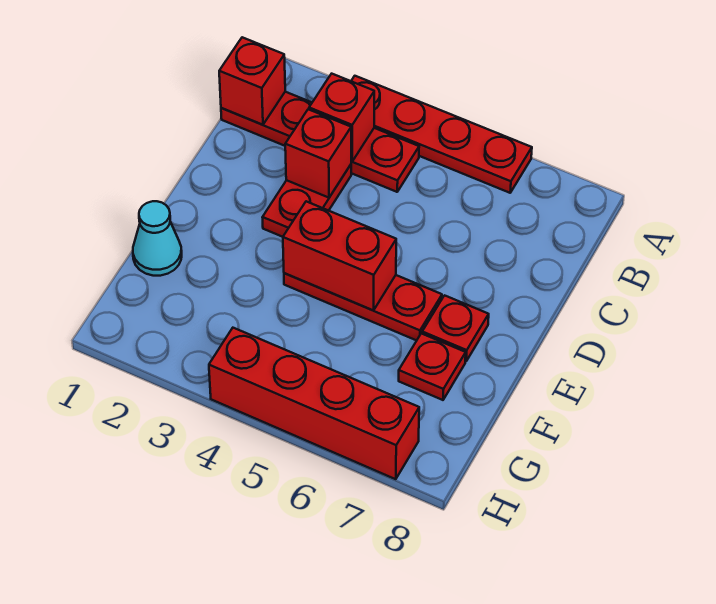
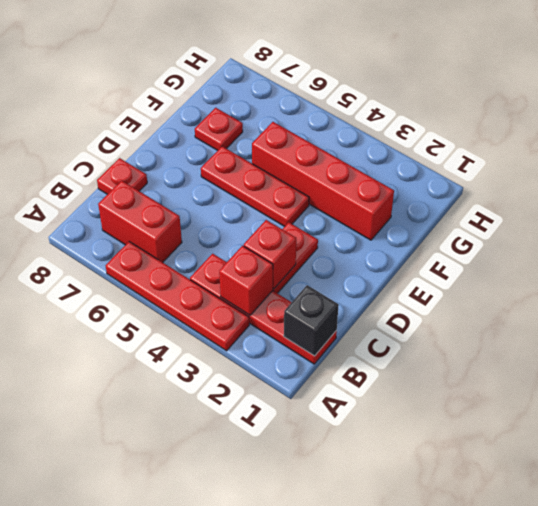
red brick B1 level 2 -> black brick B1 level 2
red brick E4:E5 level 2 -> red brick B6:B7 level 1
red plate E7 level 1 -> red plate C8 level 1
cyan cone F1 level 1 -> none
red brick H4:H7 level 1 -> red brick F2:F5 level 1

